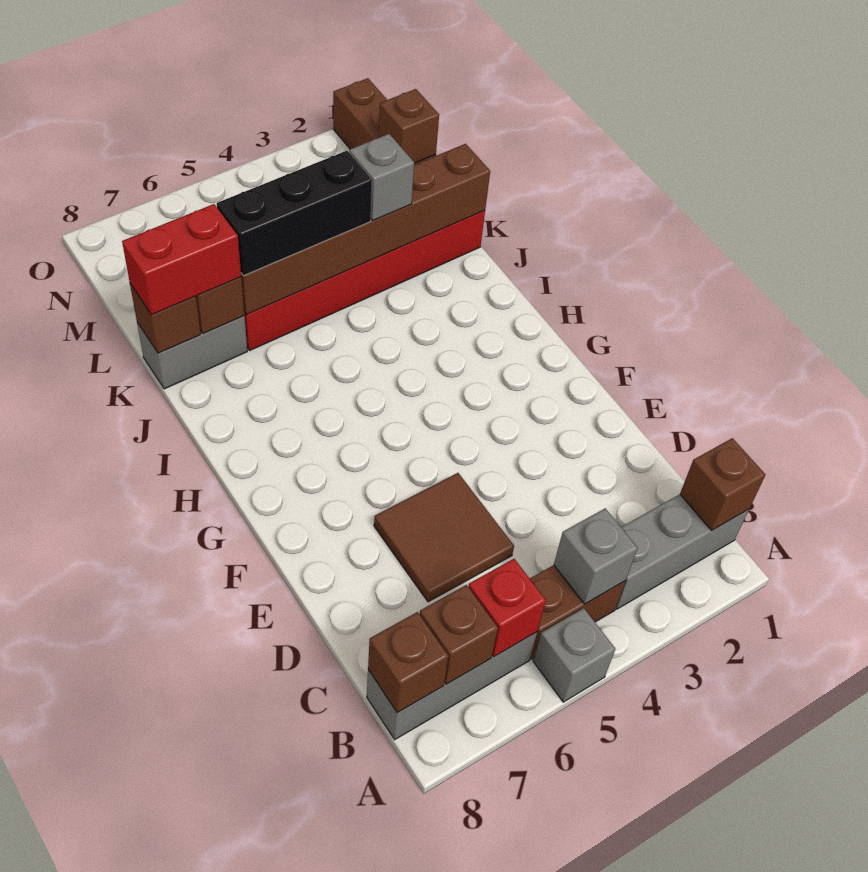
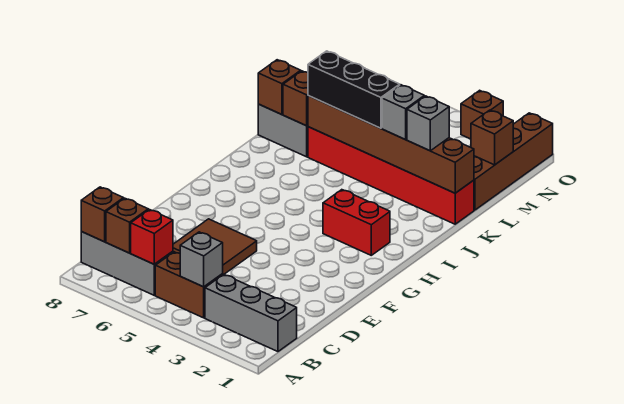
grey brick A5 level 1 -> grey brick K2 level 3
brown brick B1 level 2 -> brown brick O3 level 1
red brick K7:K8 level 3 -> red brick H2:H3 level 1

